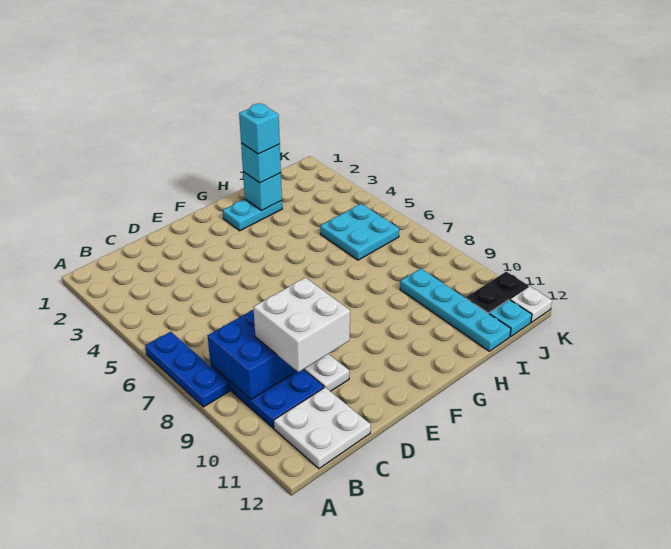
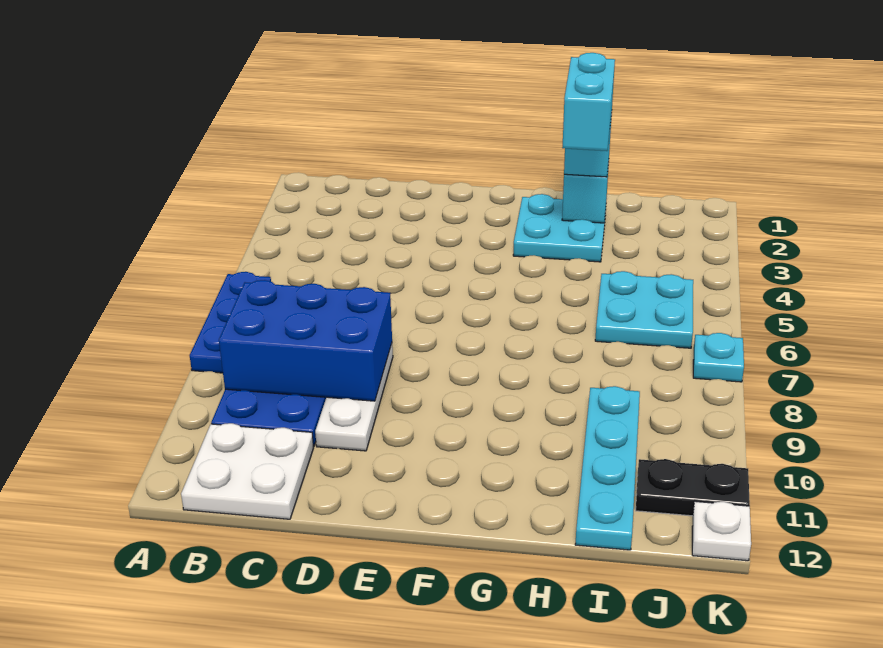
white brick C9:D10 level 3 -> none
cyan plate G2:H2 level 1 -> cyan plate G2:H3 level 1
cyan brick H2 level 4 -> cyan brick H2:H3 level 4
cyan plate J12 level 1 -> cyan plate K7 level 1

